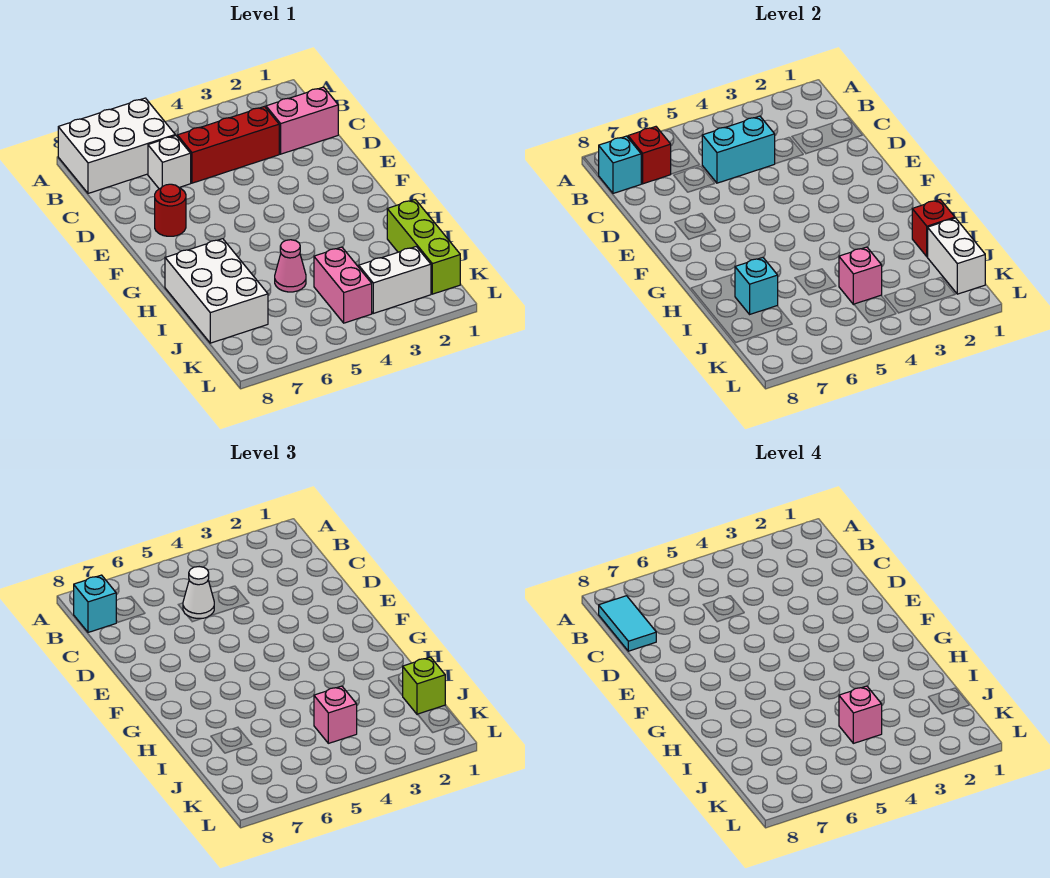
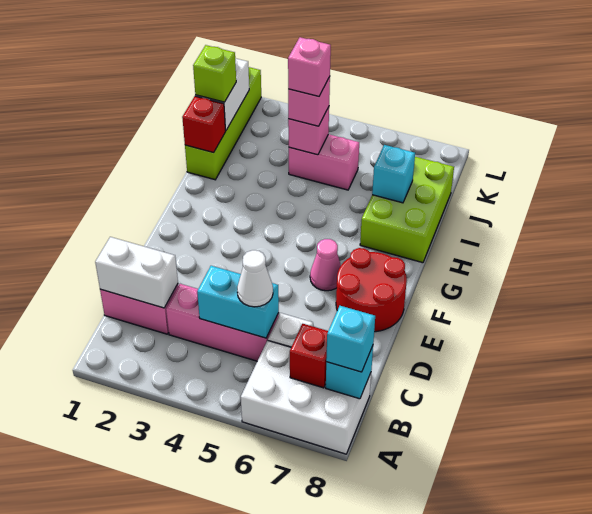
cyan tile B8:C8 level 4 -> none
red brick C3:C5 level 1 -> pink brick C3:C5 level 1
red round brick E7 level 1 -> red round brick E7:F8 level 1
white brick H7:J8 level 1 -> lime brick H7:J8 level 1
lime brick I1:K1 level 1 -> lime brick I1:L1 level 1
pink cone I5 level 1 -> pink cone F6 level 1
pink brick J4:K4 level 1 -> pink brick J4:J5 level 1
white brick K2:K3 level 1 -> white brick C1:C2 level 2

